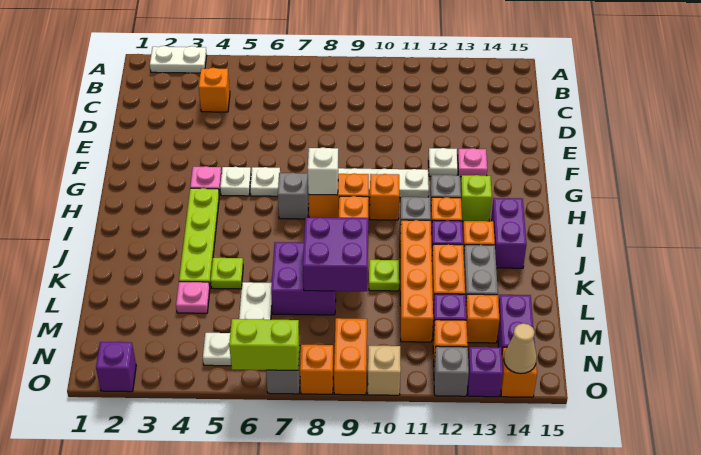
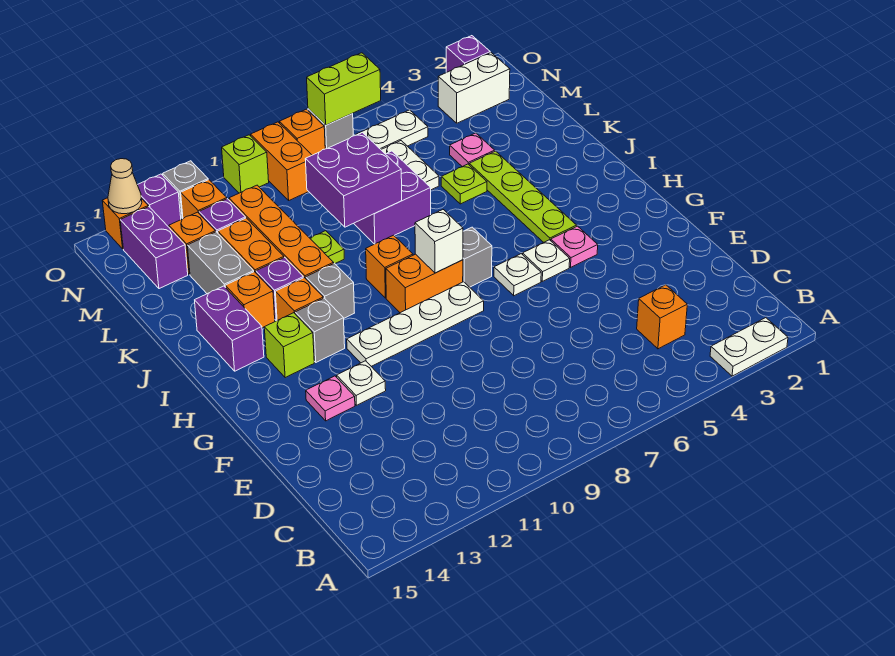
orange brick H10 level 1 -> none
none -> white brick N2:N3 level 1
tan brick O10 level 1 -> lime brick O10 level 1

